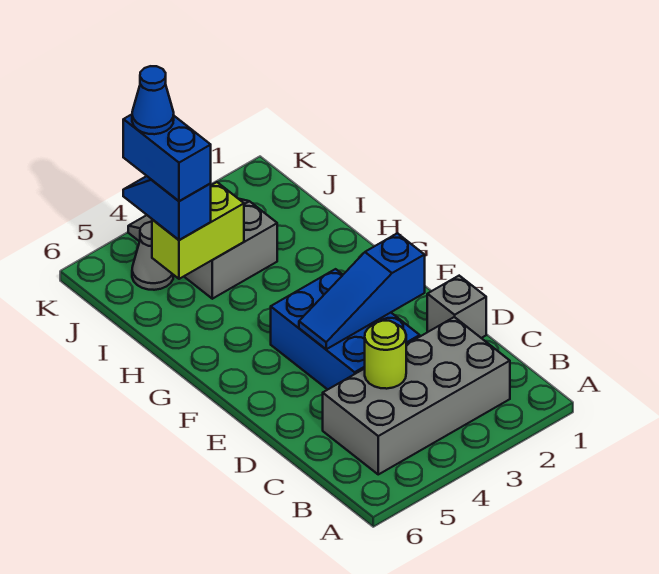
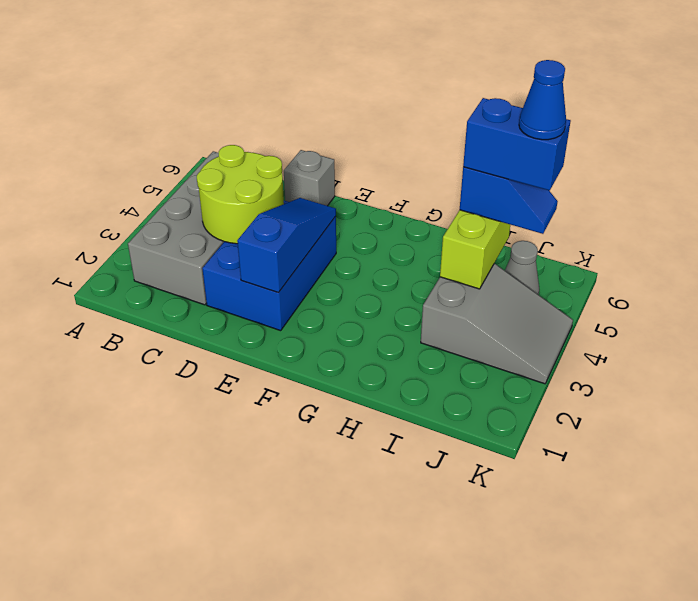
lime round brick C4 level 2 -> lime round brick C3:D4 level 2
grey brick D1 level 1 -> grey brick D6 level 1
blue brick D3:F4 level 1 -> blue brick D2:E4 level 1

